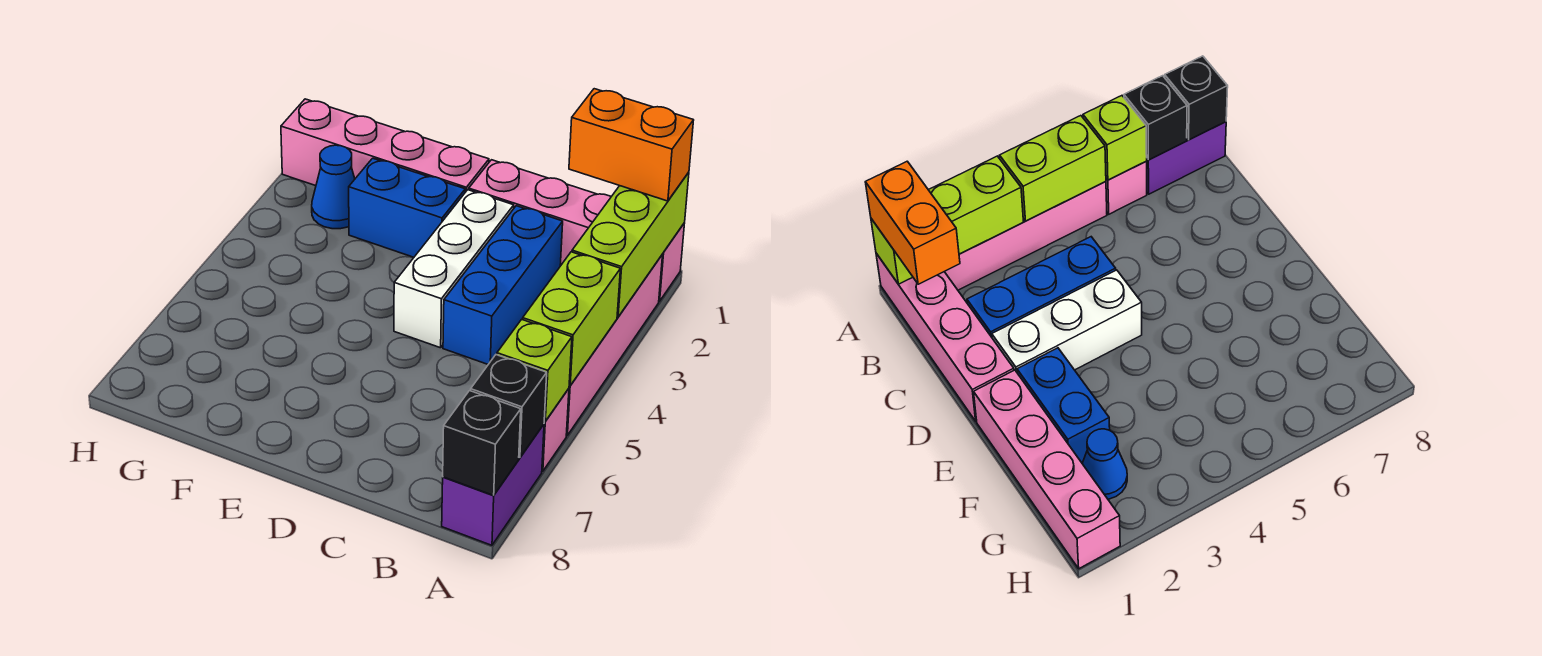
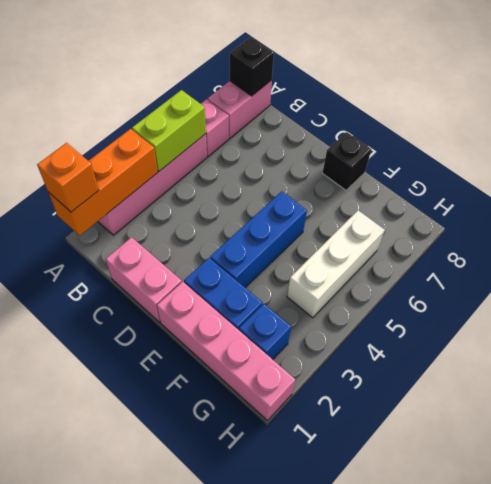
pink brick A1:D1 level 1 -> pink brick C1:D1 level 1
lime brick A1:A3 level 2 -> orange brick A1:A3 level 2
orange brick A1:B1 level 3 -> orange brick A1 level 3
lime brick A6 level 2 -> none
purple brick A7:A8 level 1 -> pink brick A7:A8 level 1
black brick A7 level 2 -> black brick E8 level 1
blue brick C2:C4 level 1 -> blue brick E3:E5 level 1
white brick D2:D4 level 1 -> white brick G4:G6 level 1
blue cone G2 level 1 -> blue brick G2 level 1

